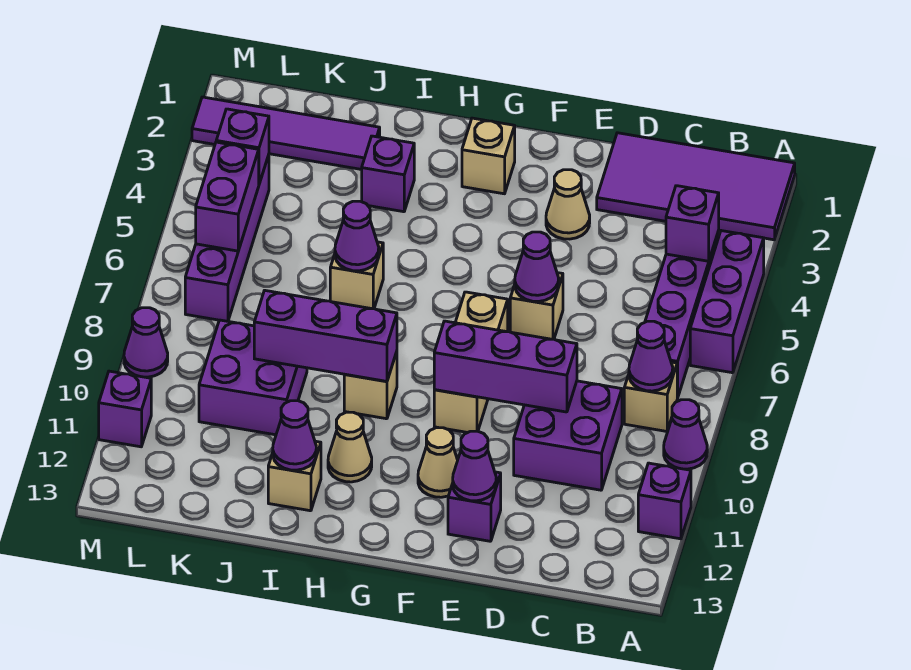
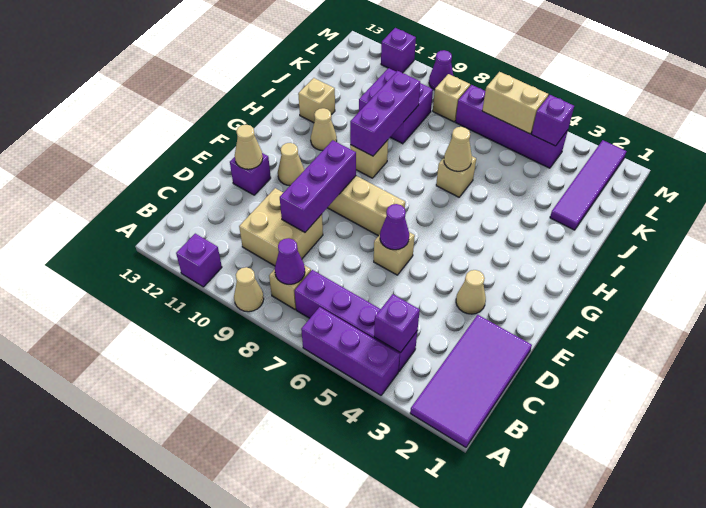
purple cone A9 level 1 -> tan cone A9 level 1
purple brick C9:D10 level 1 -> tan brick C9:D10 level 1
purple cone E12 level 2 -> tan cone E12 level 2
tan brick G2 level 1 -> tan brick L8 level 1
purple brick I3 level 1 -> none
purple cone I6 level 2 -> tan cone I6 level 2
purple cone I12 level 2 -> none
purple brick L5:L6 level 2 -> tan brick L5:L6 level 2

